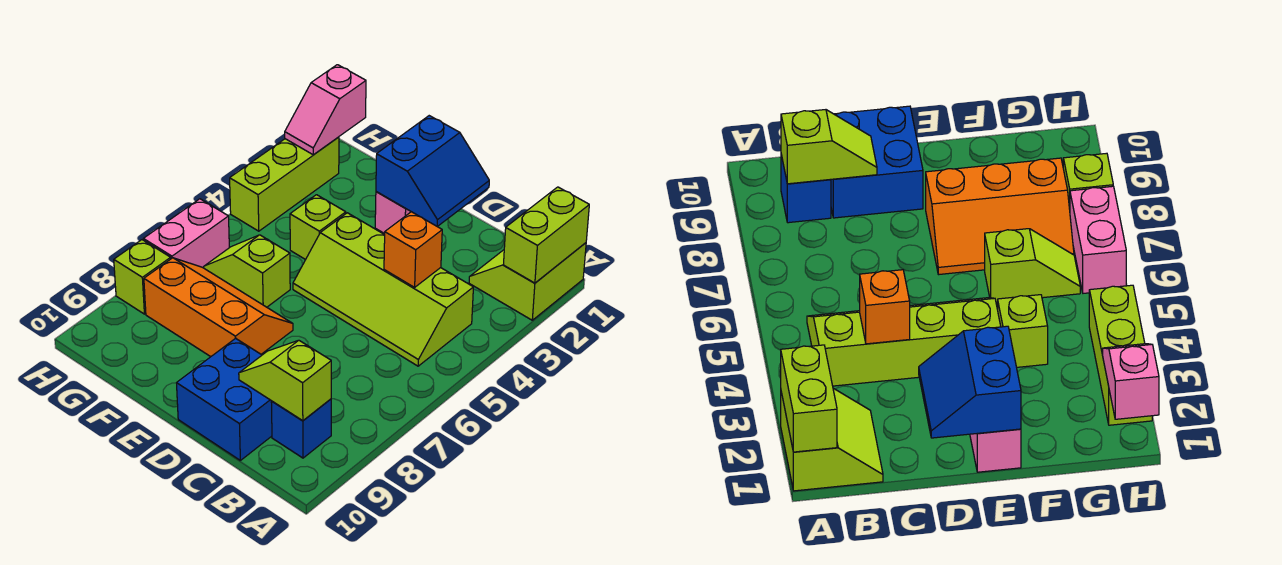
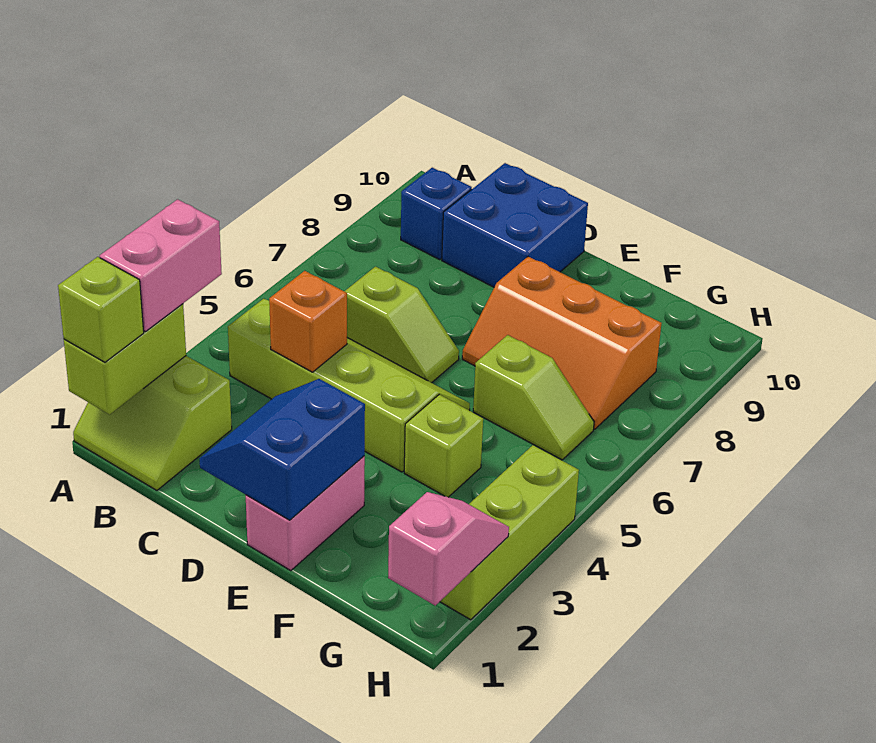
lime slope A1:B2 level 1 top A -> lime slope A1:B2 level 1 top 2
lime slope B9:C9 level 2 top B -> lime slope C6:D6 level 1 top C
pink brick H6:H7 level 1 -> pink brick A2:A3 level 3
lime brick H8 level 1 -> lime brick A1 level 3

